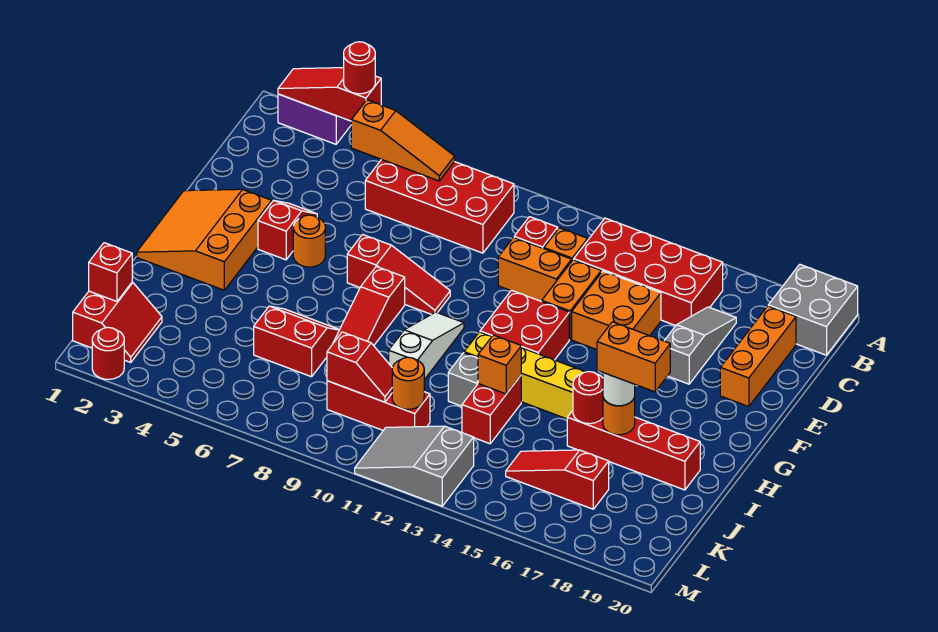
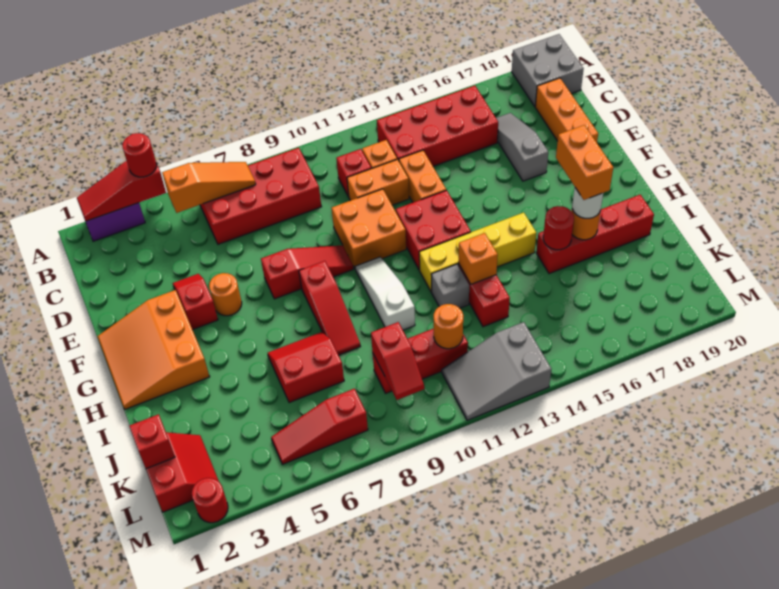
orange brick D14:E15 level 1 -> orange brick E10:F11 level 1
orange brick I17:I18 level 4 -> orange brick H17:I17 level 4
red slope K9:K10 level 2 top 9 -> red slope K9:L9 level 2 top K
red slope K15:K17 level 1 top 17 -> red slope L5:L7 level 1 top 7

